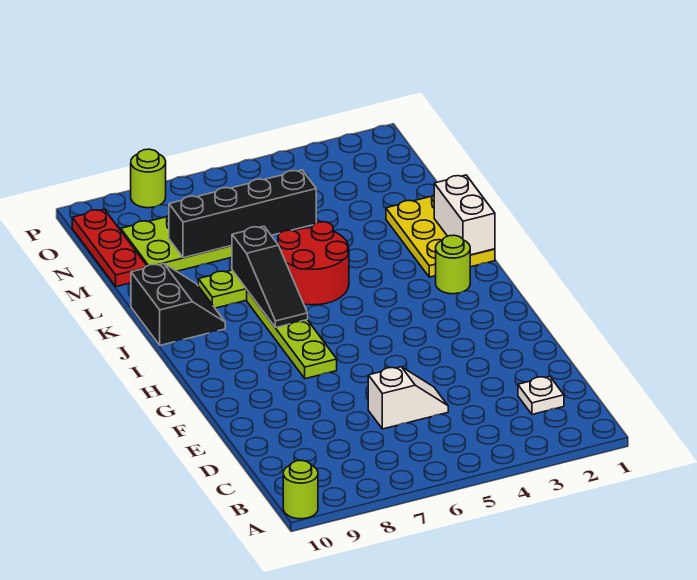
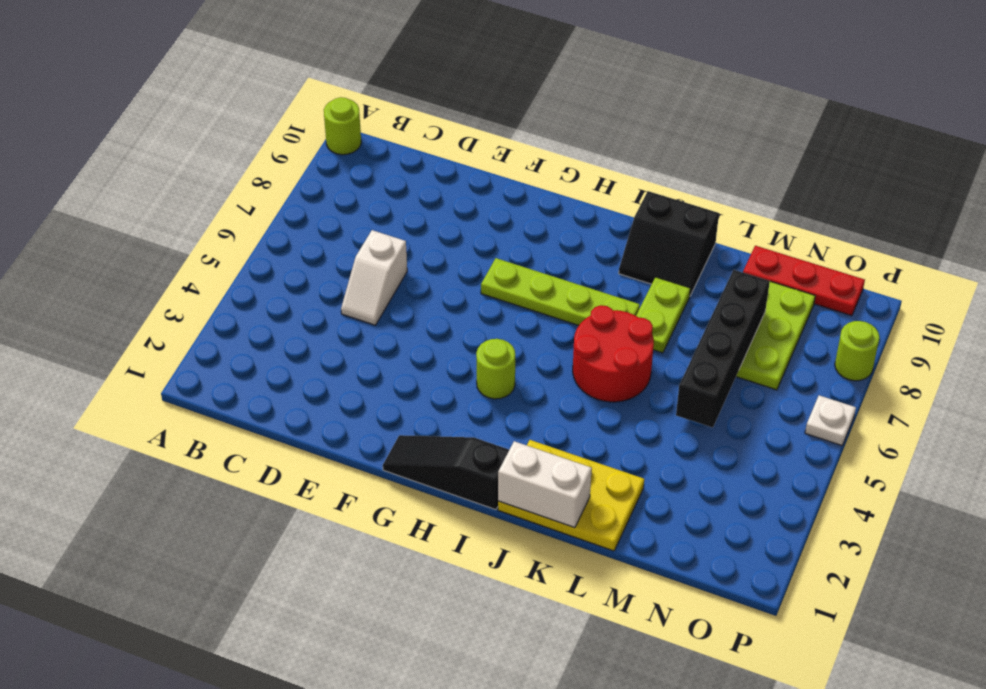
white plate C2 level 1 -> white plate P6 level 1
lime round brick I2 level 1 -> lime round brick H4 level 1
black slope I7:K7 level 2 top K -> black slope G1:I1 level 1 top I

